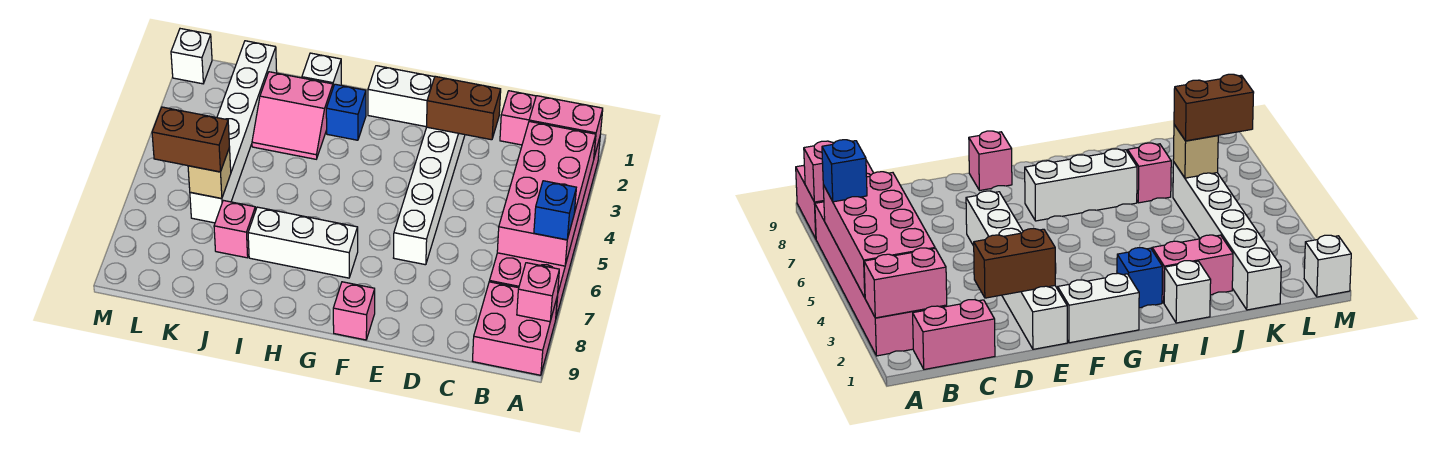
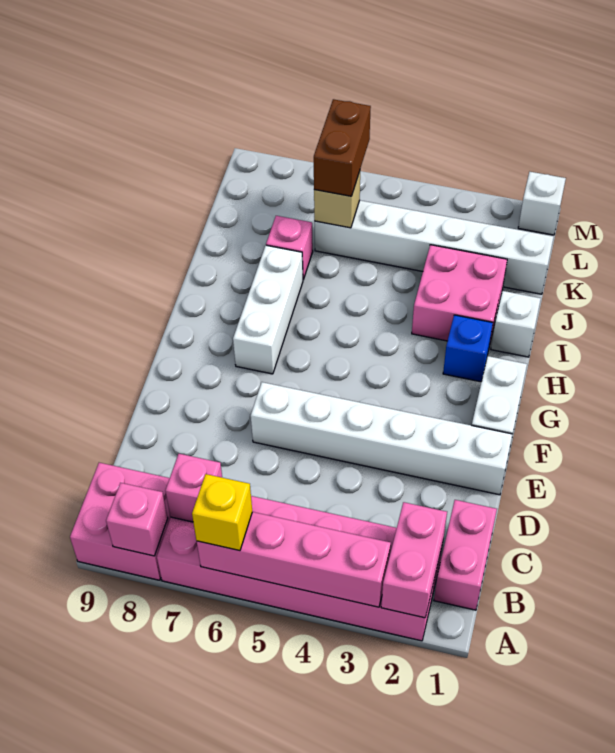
pink brick A3:B6 level 2 -> pink brick A3:A6 level 2
blue brick A6 level 3 -> yellow brick A6 level 3
brown brick D2:E2 level 2 -> none
pink brick F9 level 1 -> pink brick B7 level 2
pink slope I2:J3 level 1 top 2 -> pink brick I2:J3 level 1

